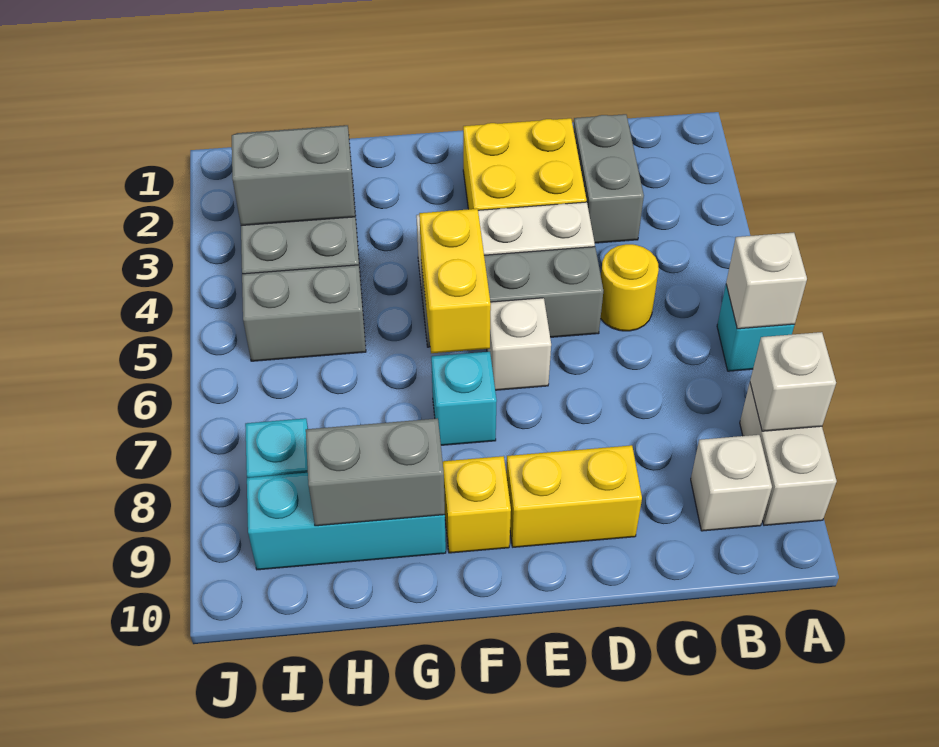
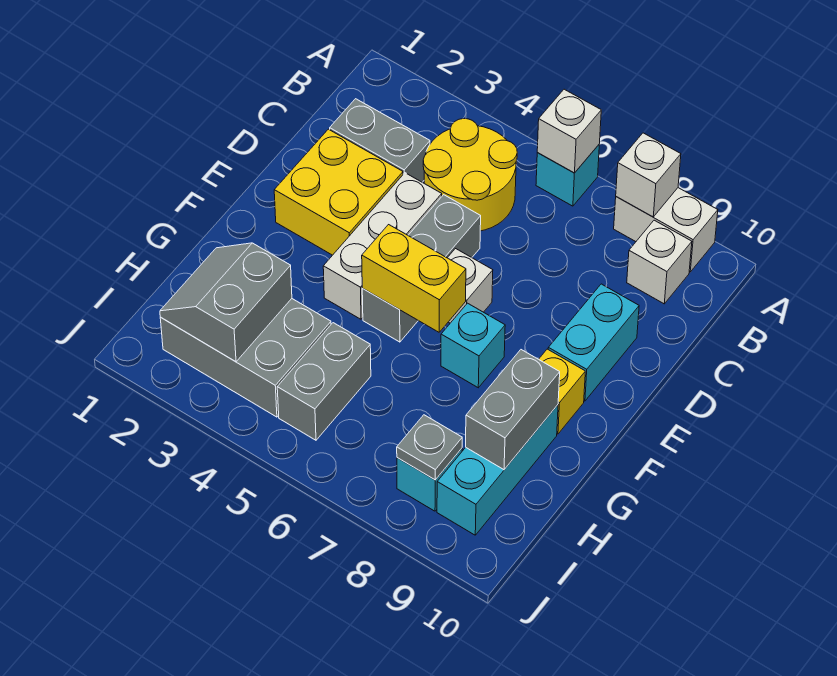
yellow round brick C5 level 1 -> yellow round brick B4:C5 level 1
yellow brick D9:E9 level 1 -> cyan brick D9:E9 level 1
none -> grey plate I8 level 2

